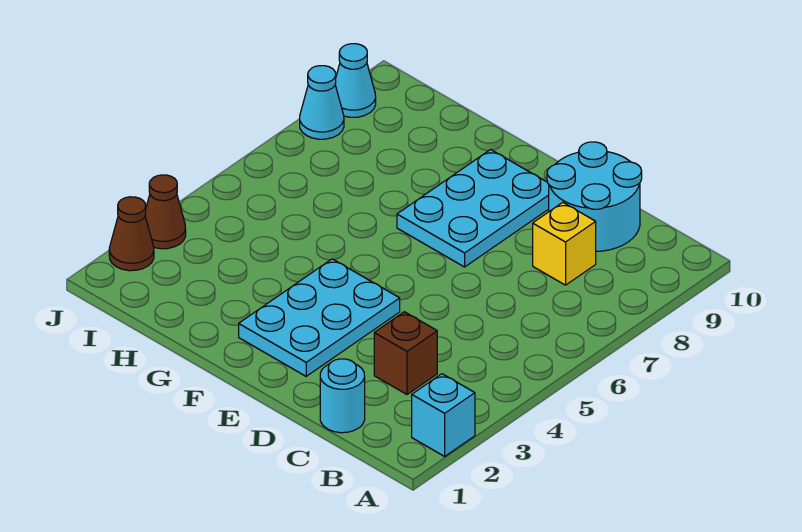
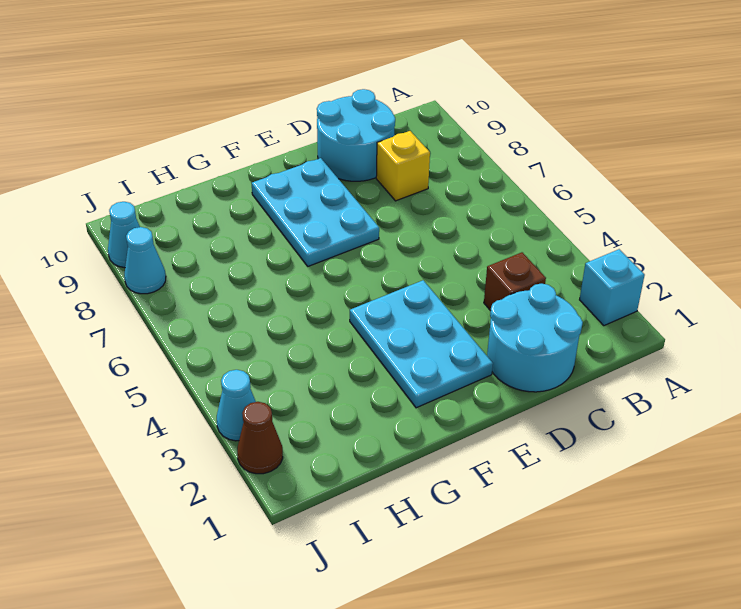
cyan round brick C1 level 1 -> cyan round brick C1:D2 level 1
brown cone J3 level 1 -> cyan cone J3 level 1

